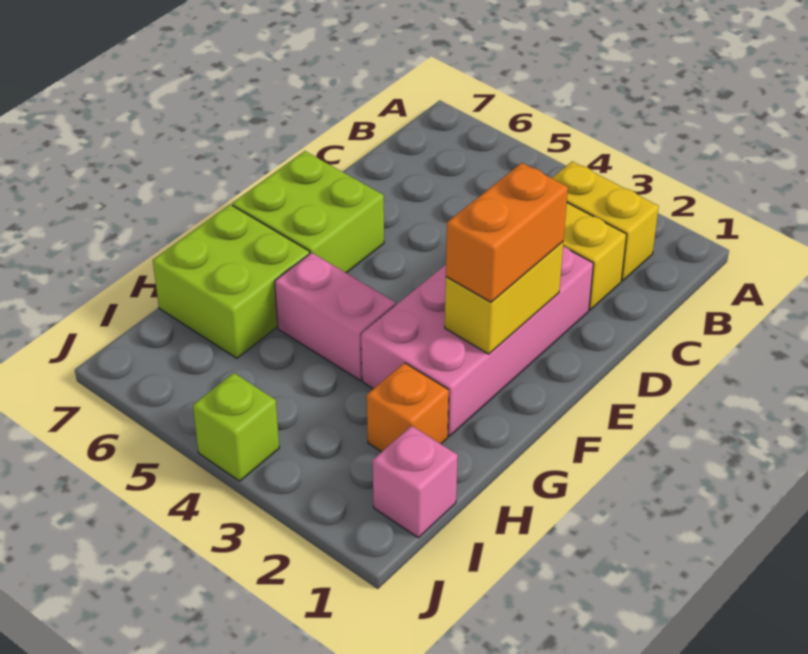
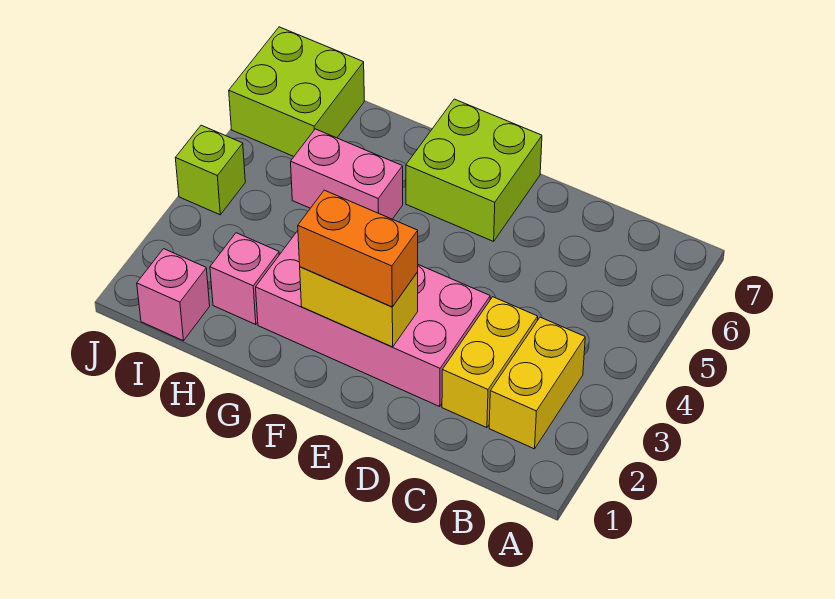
pink brick G4:G5 level 1 -> pink brick G5:H5 level 1
lime brick G6:H7 level 1 -> lime brick I6:J7 level 1
orange brick H2 level 1 -> pink brick H2 level 1

